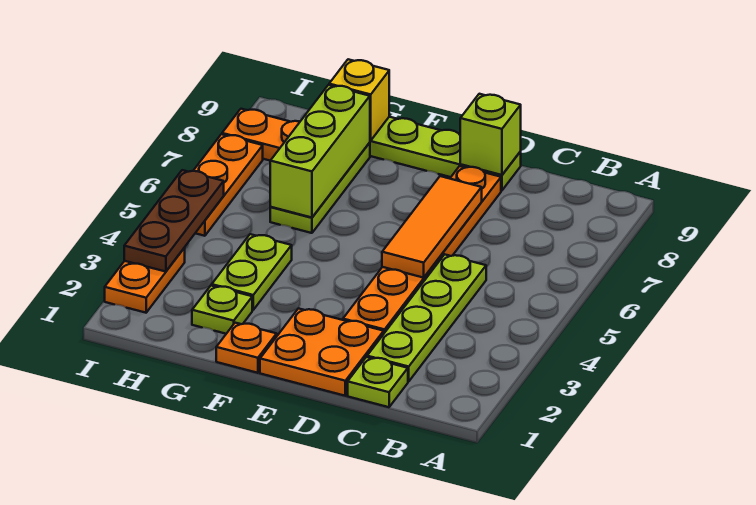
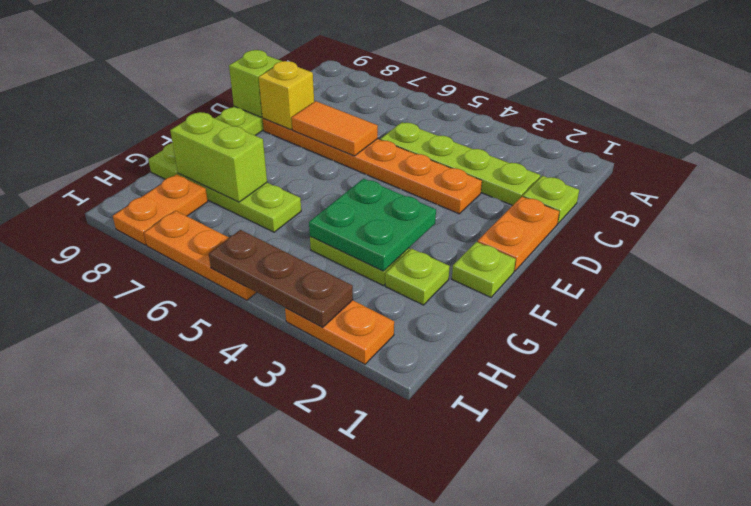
orange plate D1:E2 level 1 -> orange plate D1:E1 level 1
orange tile D5:D7 level 2 -> orange tile D6:D7 level 2
orange plate F1 level 1 -> lime plate F1 level 1
none -> green plate F3:G4 level 2
lime brick G6:G8 level 2 -> lime brick G7:G8 level 2
yellow brick G9 level 2 -> yellow brick D8 level 2

